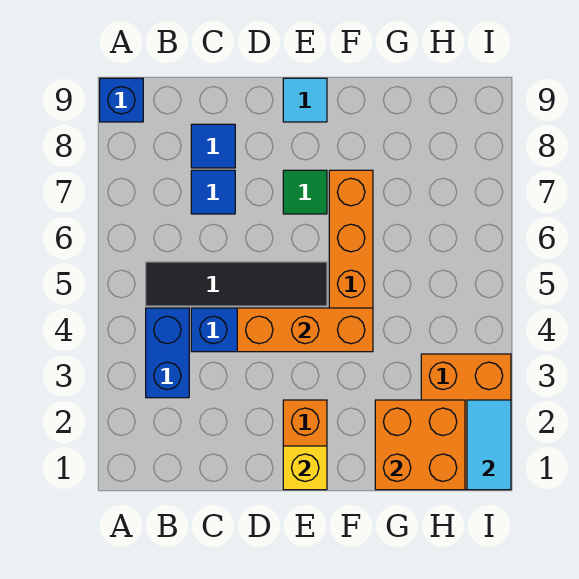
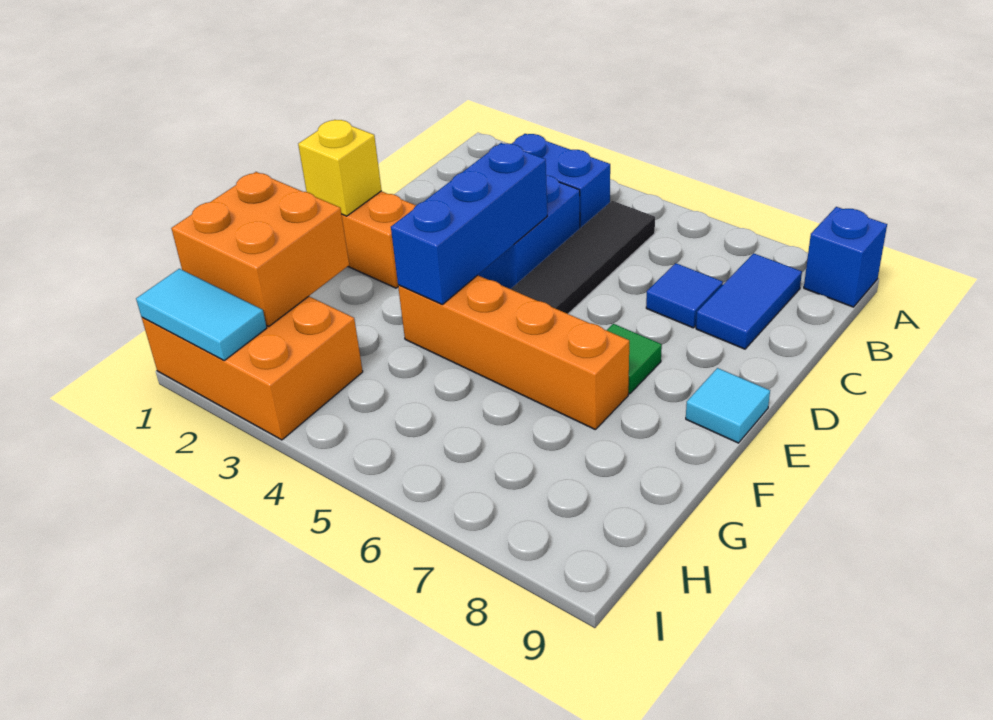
blue tile C8 level 1 -> blue tile B8:C8 level 1
orange brick D4:F4 level 2 -> blue brick D4:F4 level 2

